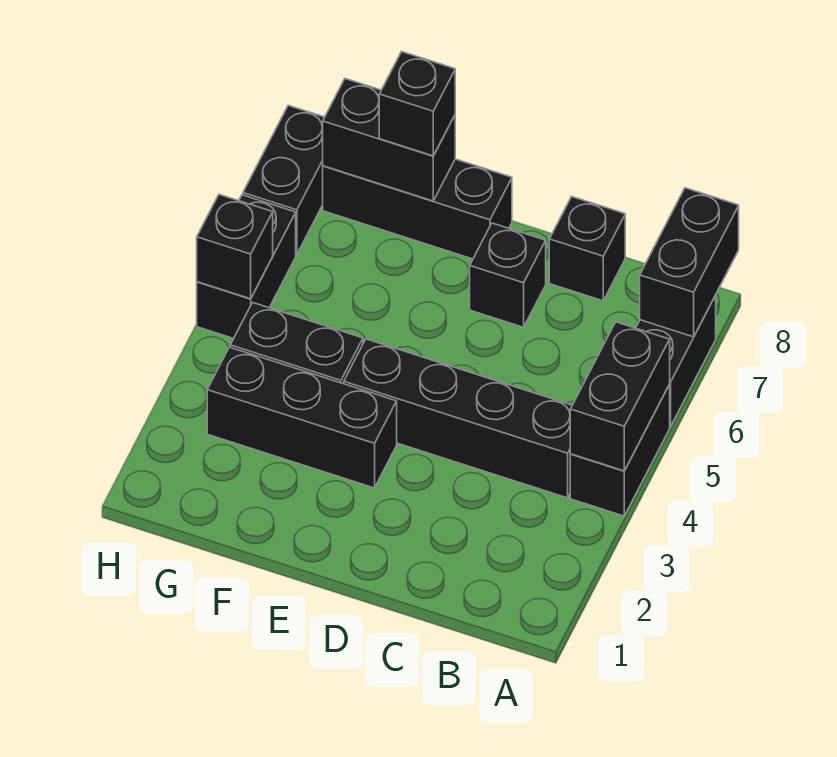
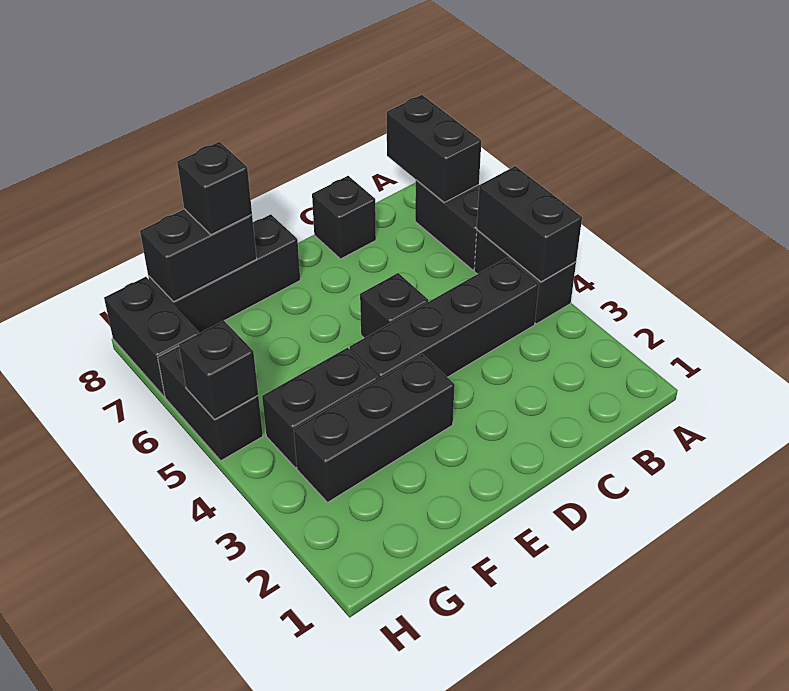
black brick D7 level 1 -> black brick D5 level 1

